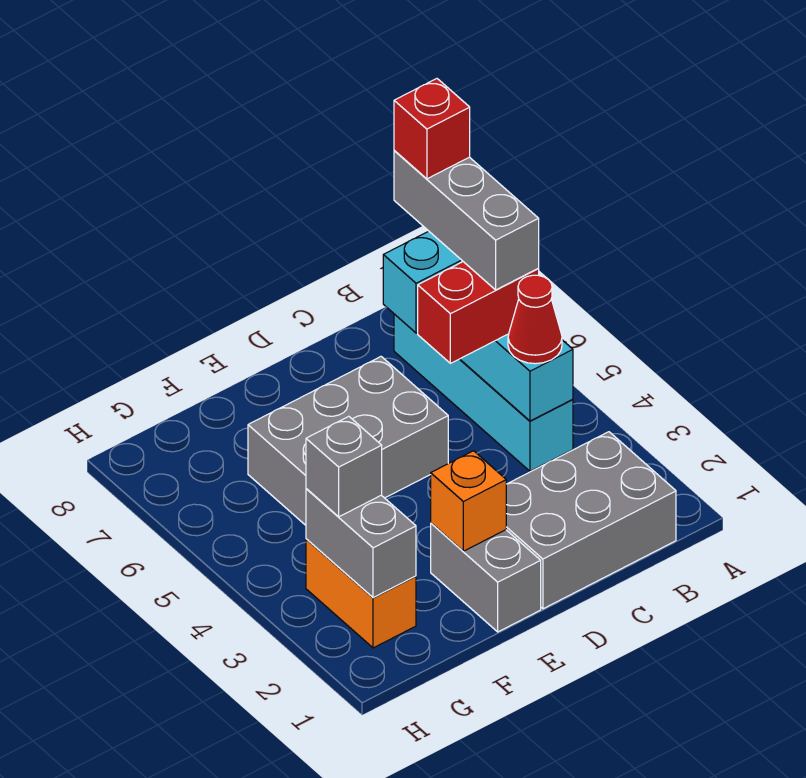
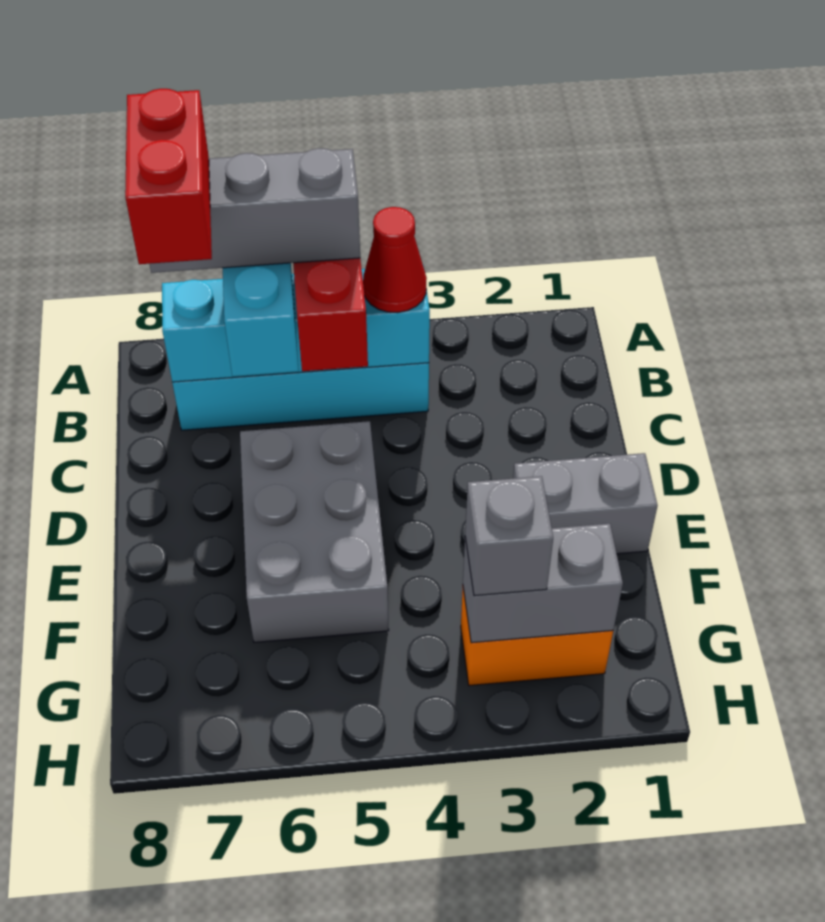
grey brick B1:D2 level 1 -> none
red brick B7 level 5 -> red brick B7:C7 level 5
orange brick E2 level 2 -> none

